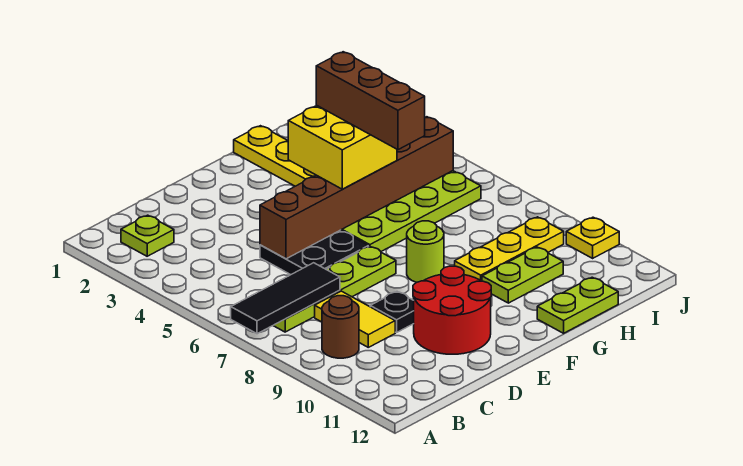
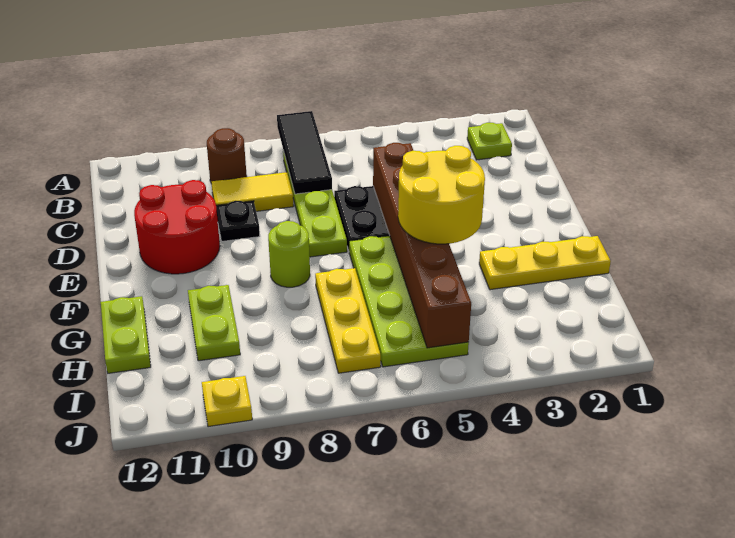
yellow brick F4:G5 level 3 -> yellow round brick F4:G5 level 3
brown brick G4:G6 level 4 -> none
yellow plate G9:I9 level 1 -> yellow plate G7:I7 level 1

